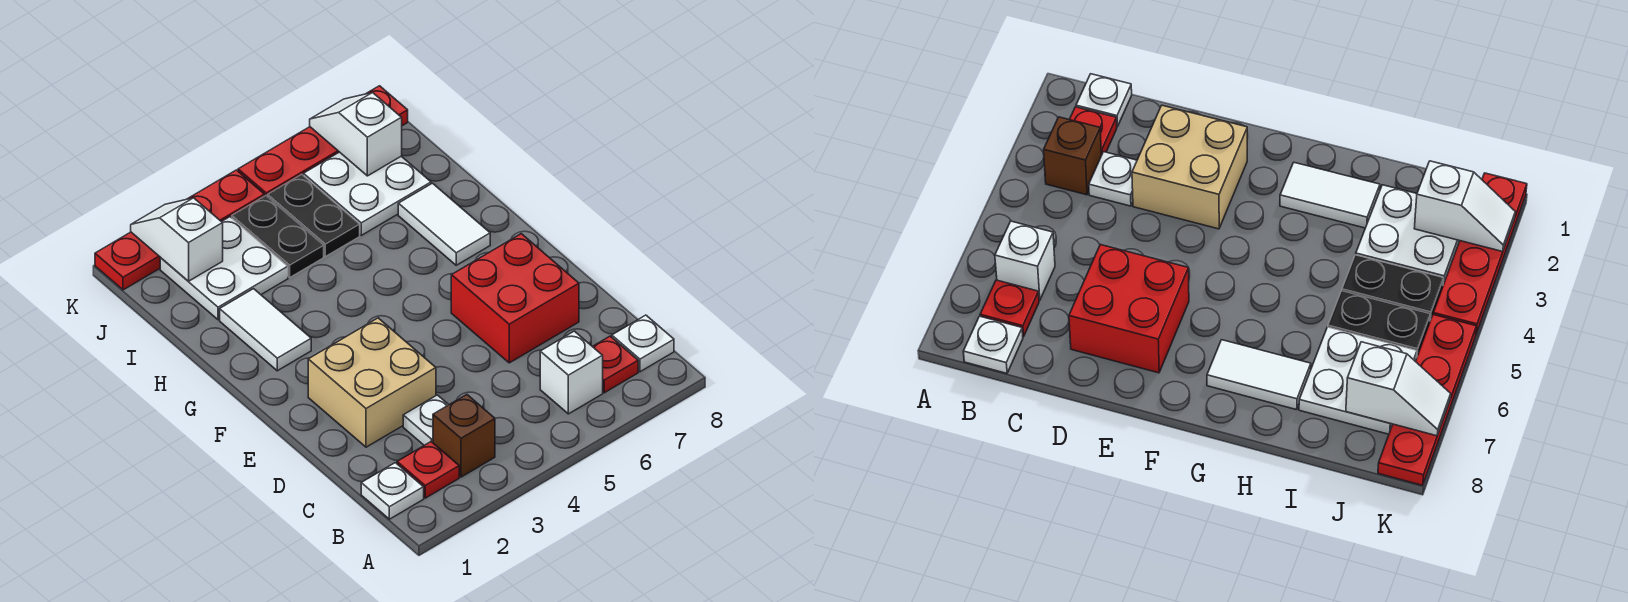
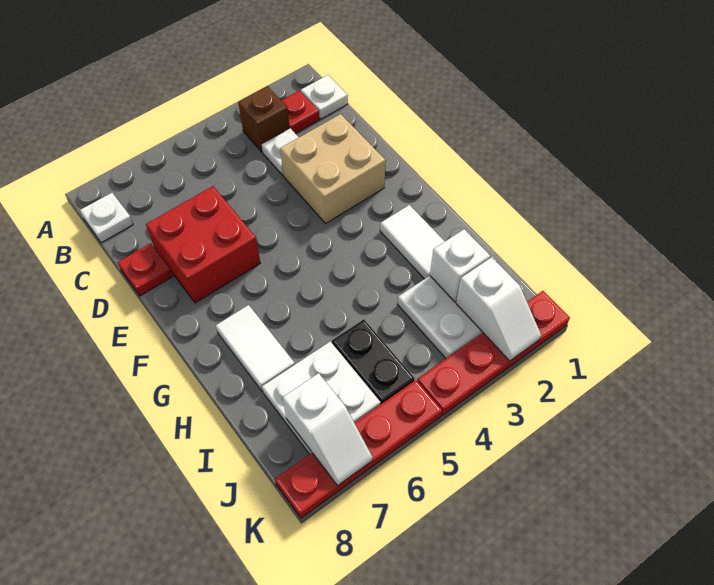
white brick B6 level 1 -> white brick I2 level 2
red plate B7 level 1 -> red plate D8 level 1
black plate I4:J4 level 1 -> none

